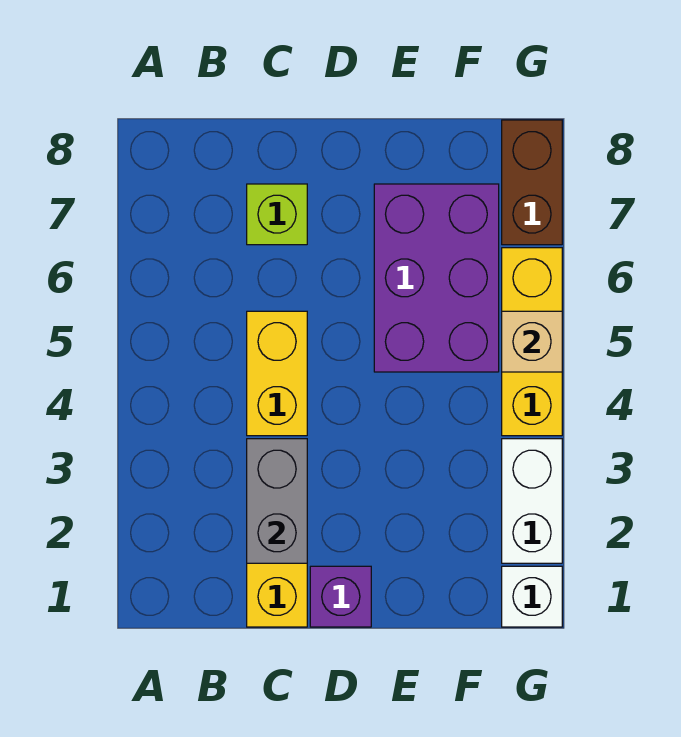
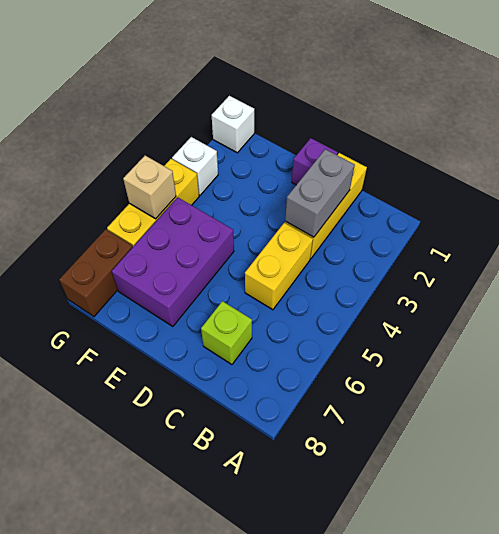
white brick G2:G3 level 1 -> white brick G3 level 1

